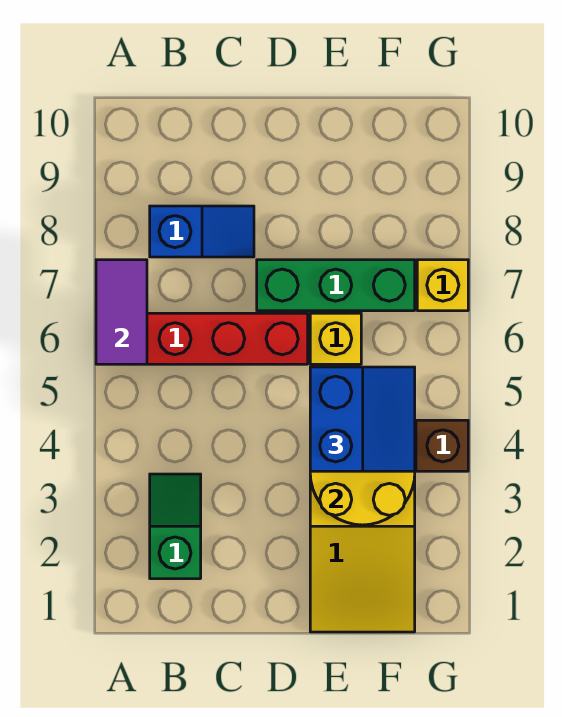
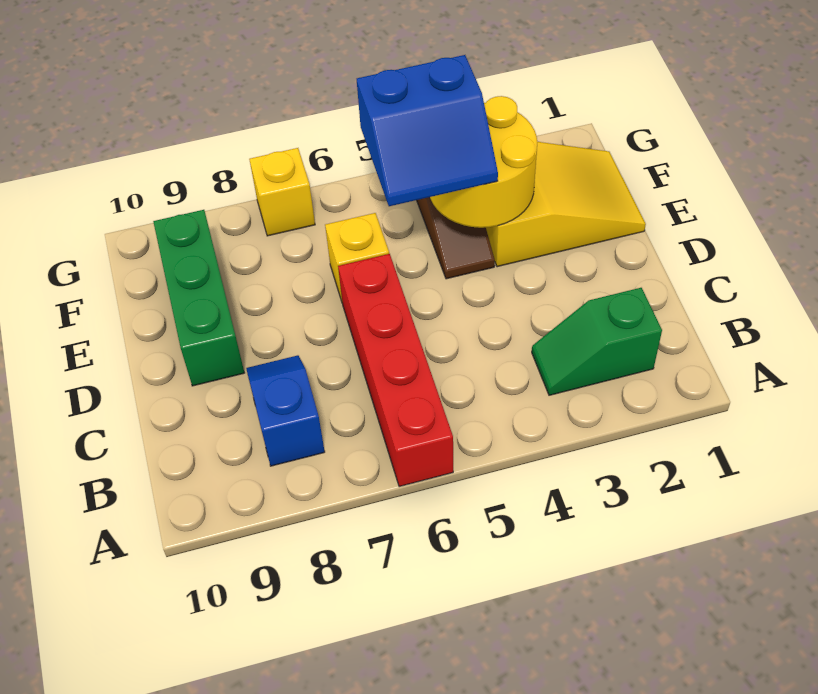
purple tile A6:A7 level 2 -> none
green brick D7:F7 level 1 -> green brick D9:F9 level 1
blue slope E4:F5 level 3 top E -> blue slope E4:F5 level 3 top F

